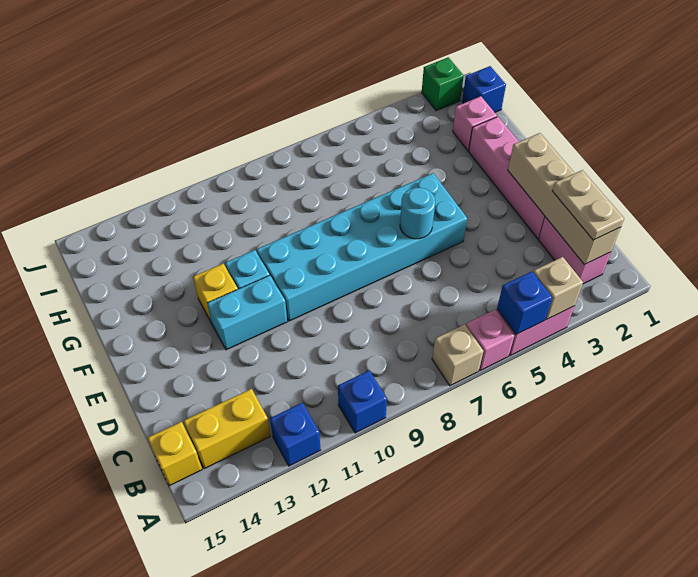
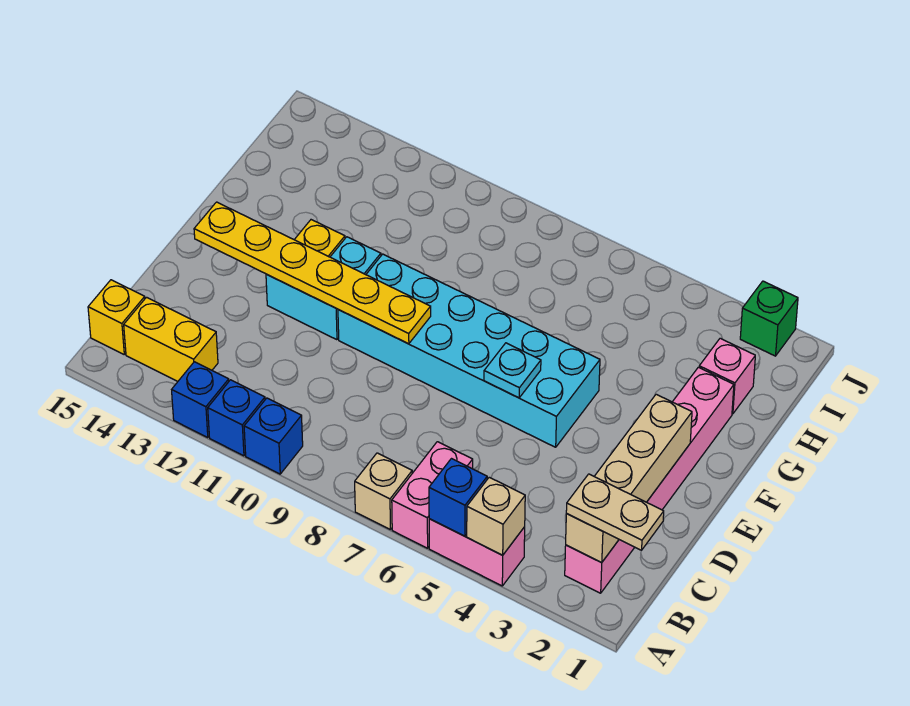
pink brick A6 level 1 -> pink brick A6:B6 level 1
tan plate B2:C2 level 3 -> tan plate B1:B2 level 3
cyan round brick E6 level 2 -> cyan plate E6 level 2
none -> yellow plate E9:E14 level 2
blue brick I1 level 1 -> blue brick A11 level 1

